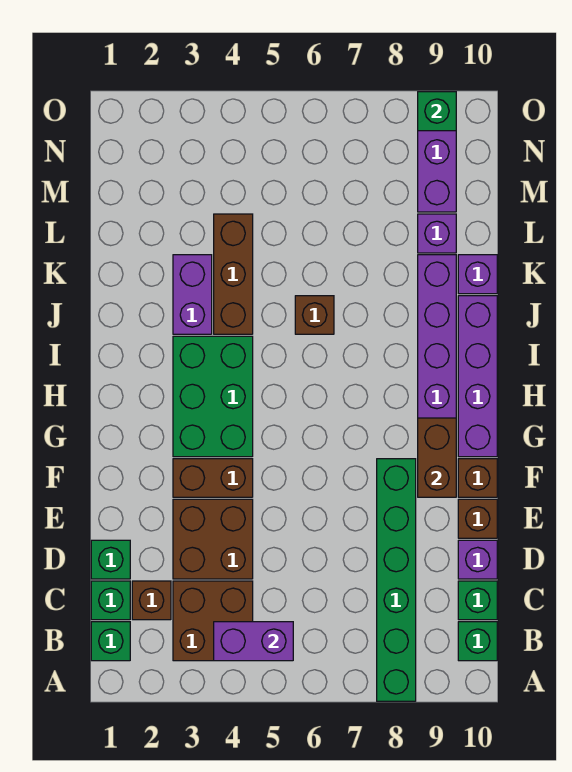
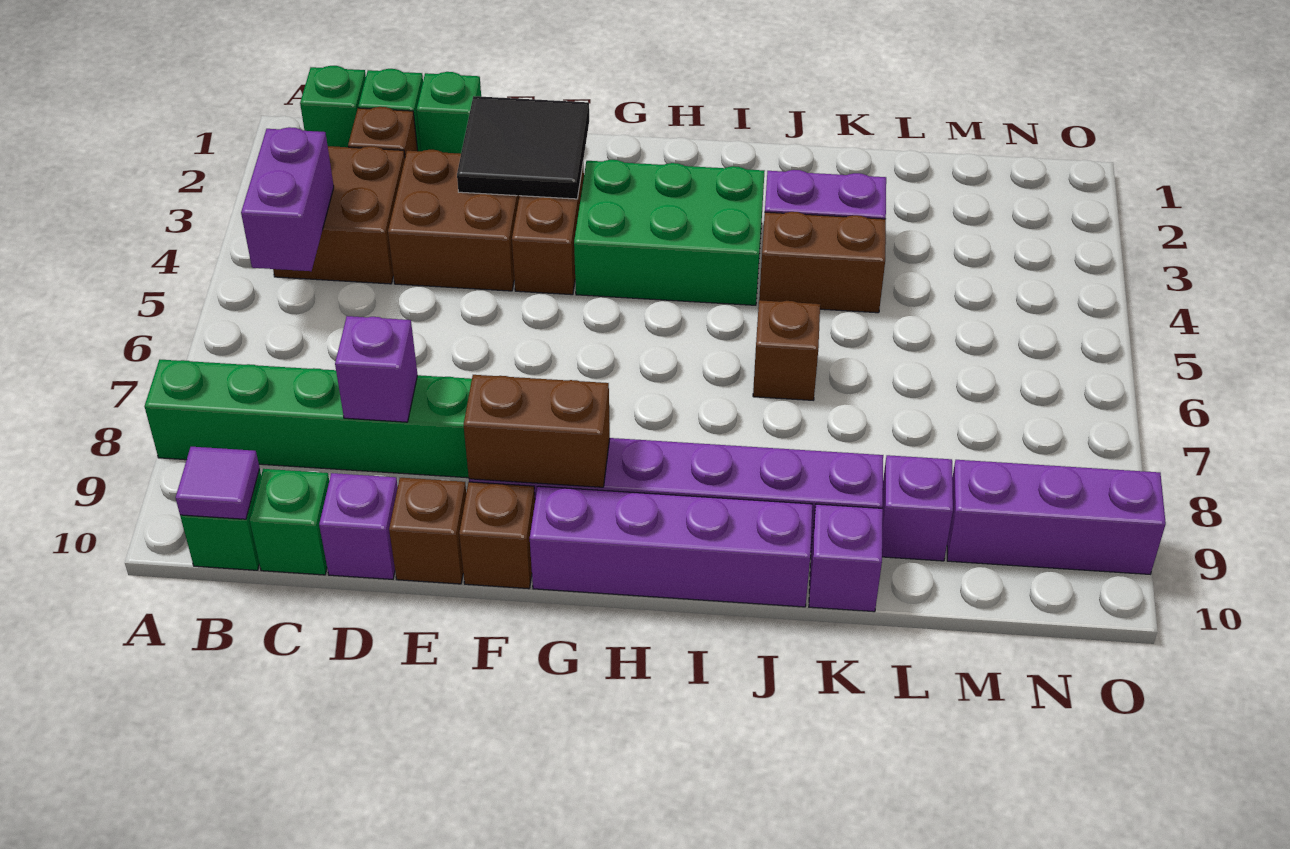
none -> purple tile B10 level 2
none -> purple brick D8 level 2
none -> black tile E2:F3 level 2
brown brick J4:L4 level 1 -> brown brick J4:K4 level 1
green brick O9 level 2 -> none

